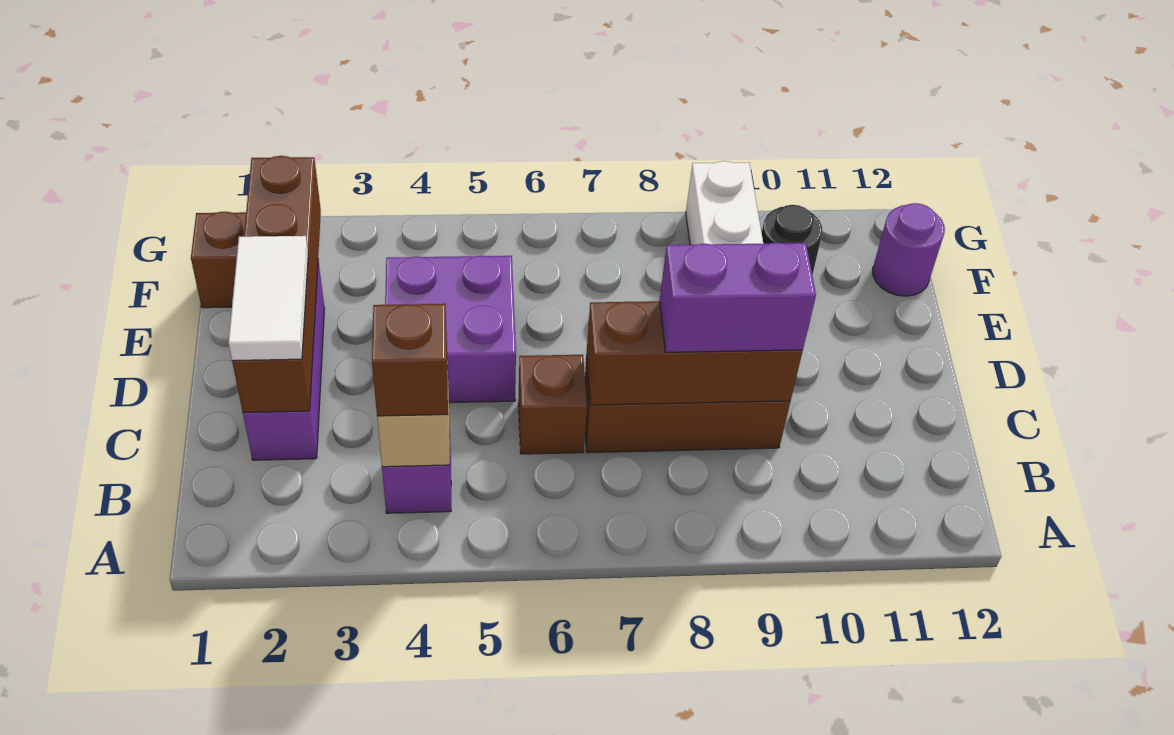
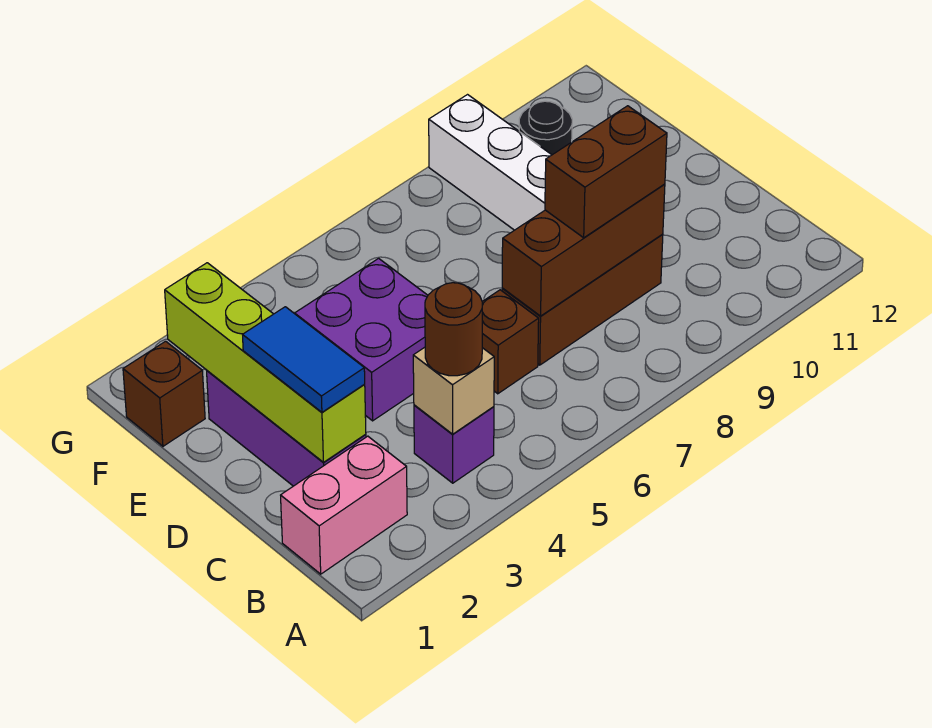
none -> pink brick B1:B2 level 1
brown brick B4 level 3 -> brown round brick B4 level 3
brown brick C2:F2 level 2 -> lime brick C2:F2 level 2
white tile C2:D2 level 3 -> blue tile C2:D2 level 3
purple brick C8:C9 level 3 -> brown brick C8:C9 level 3
purple round brick F12 level 1 -> none

